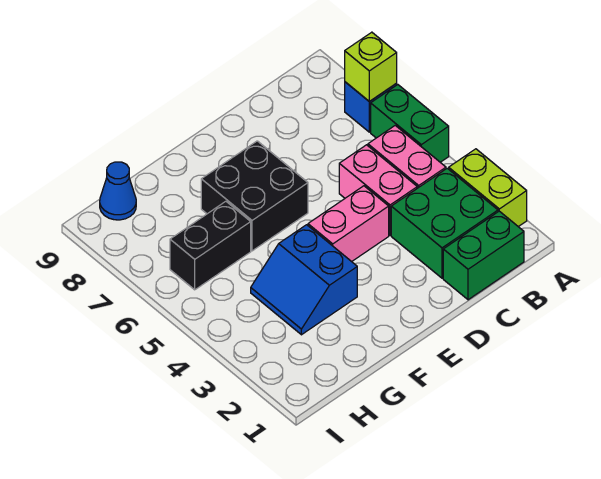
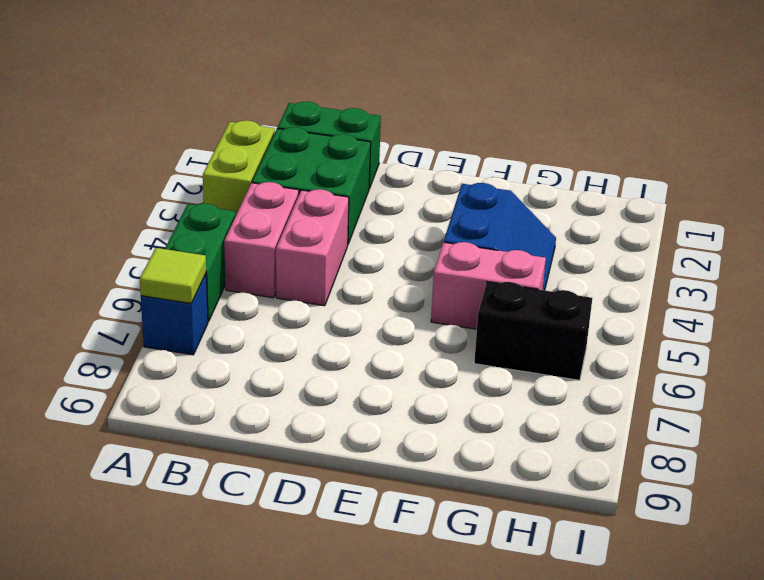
lime brick A7 level 2 -> lime tile A7 level 2
pink brick D4:E4 level 1 -> pink brick F5:G5 level 1
black brick E6:F7 level 1 -> none
blue cone H9 level 1 -> none

